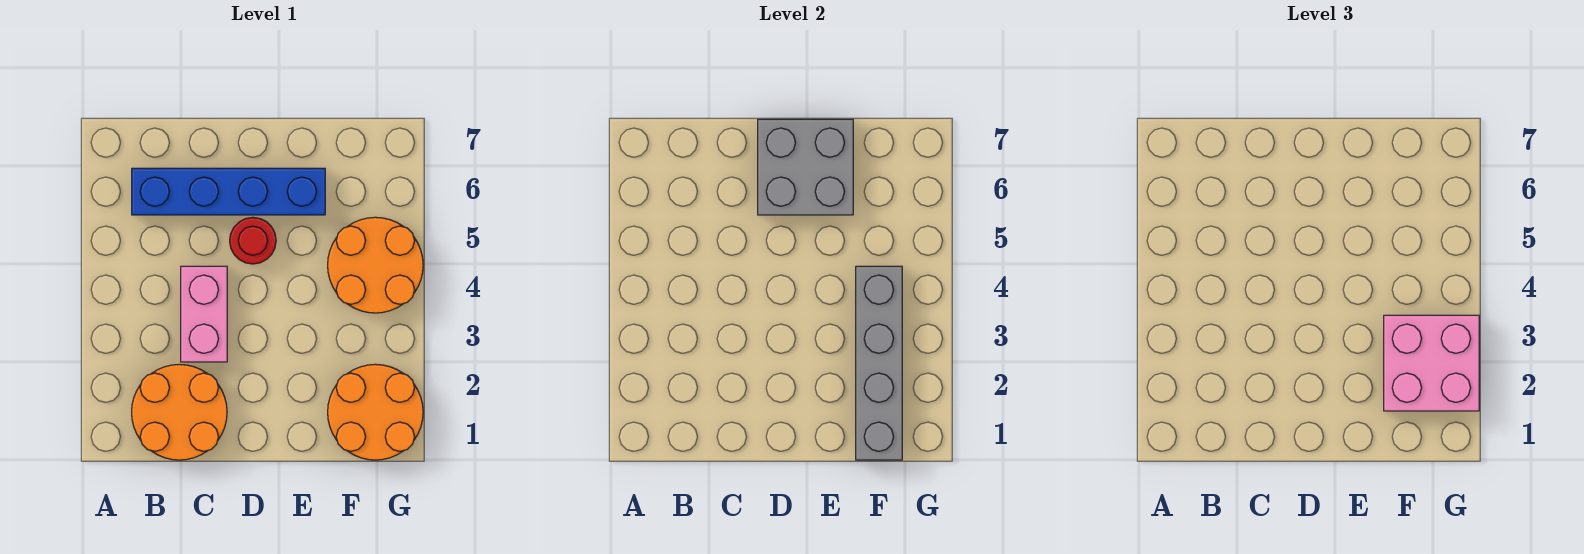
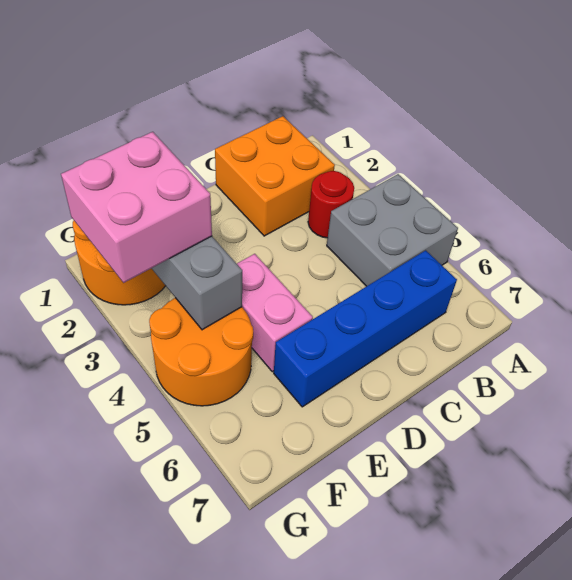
orange round brick B1:C2 level 1 -> orange brick B1:C2 level 1
pink brick C3:C4 level 1 -> pink brick E4:E5 level 1
red round brick D5 level 1 -> red round brick B3 level 1
grey brick D6:E7 level 2 -> grey brick A4:B5 level 1

